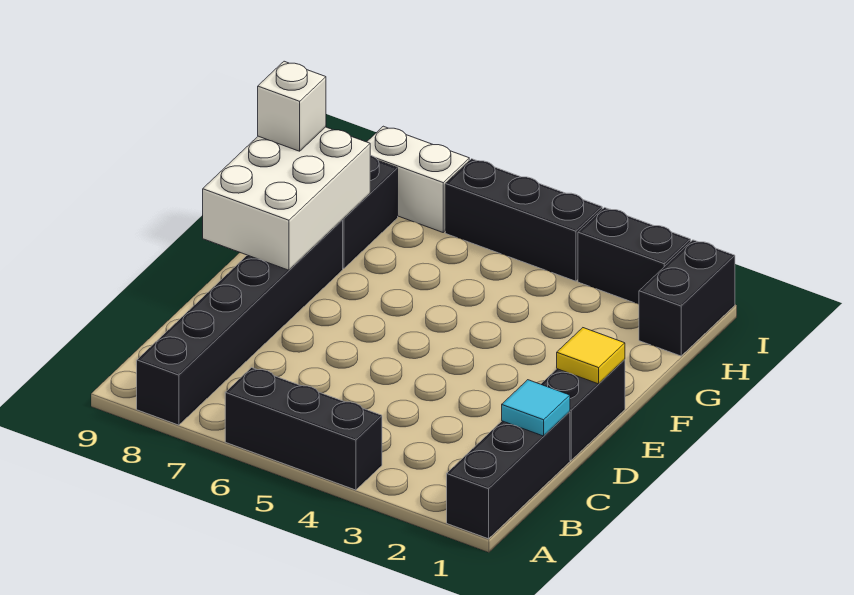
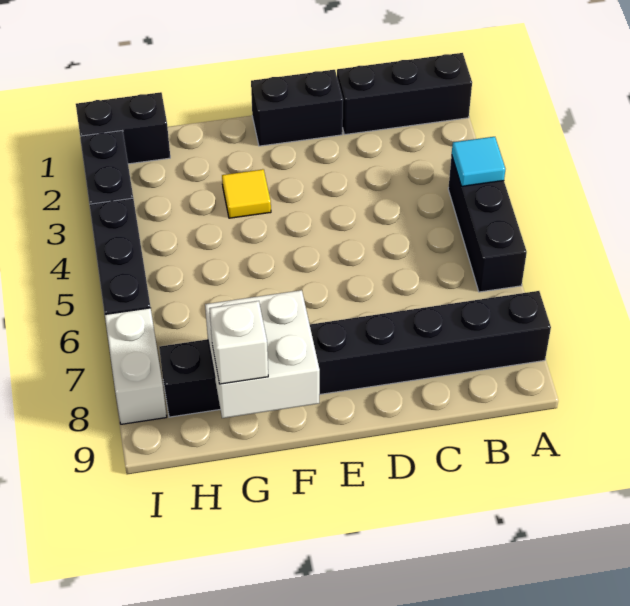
cyan tile C1 level 2 -> cyan tile A4 level 2
yellow tile E1 level 2 -> yellow tile F3 level 1
white brick E8:G9 level 2 -> white brick F8:G9 level 2

